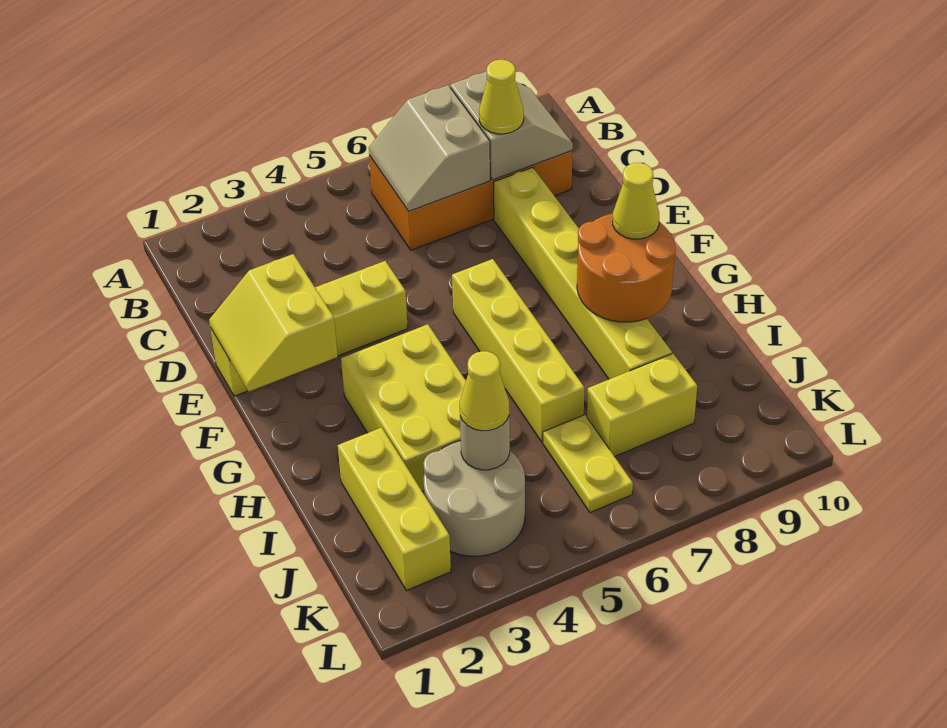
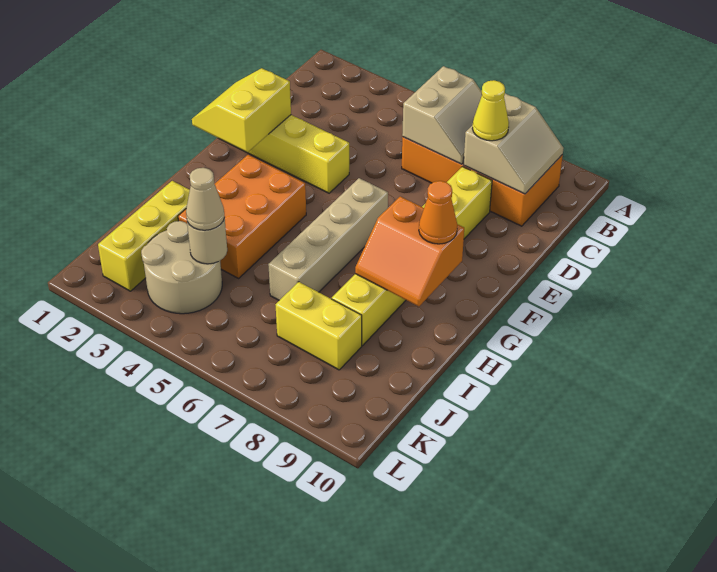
tan slope B6:C7 level 2 top 7 -> tan slope B6:C7 level 2 top 6
yellow brick F6:I6 level 1 -> tan brick F6:I6 level 1
yellow brick G3:I4 level 1 -> orange brick G3:I4 level 1
orange round brick G8:H9 level 2 -> orange slope G8:H9 level 2 top G
yellow cone G9 level 3 -> orange cone G9 level 3
yellow cone J4 level 3 -> tan cone J4 level 3
yellow plate J6:K6 level 1 -> none

